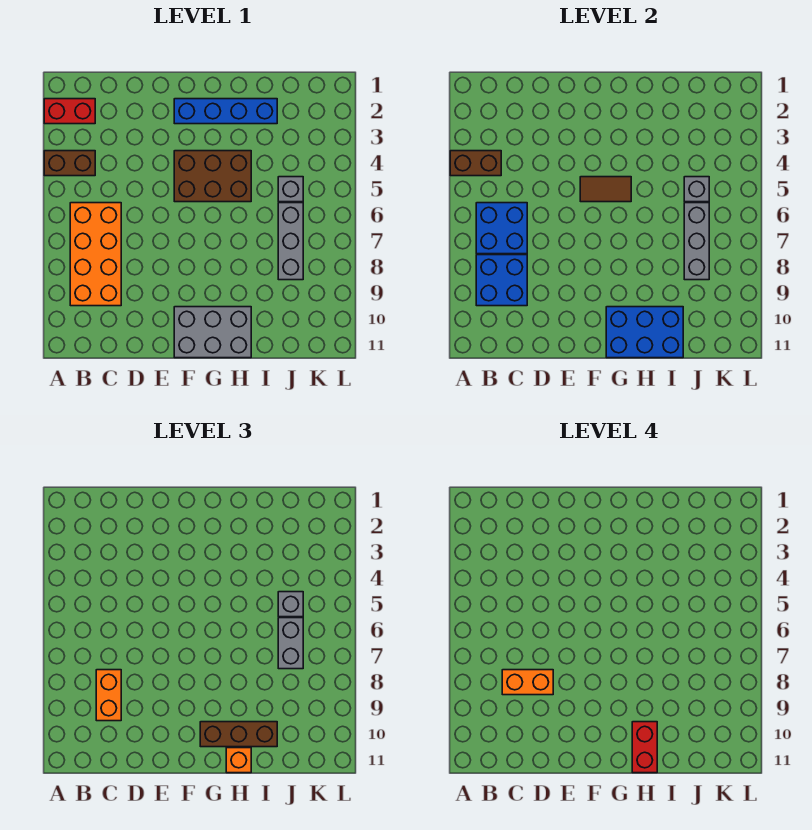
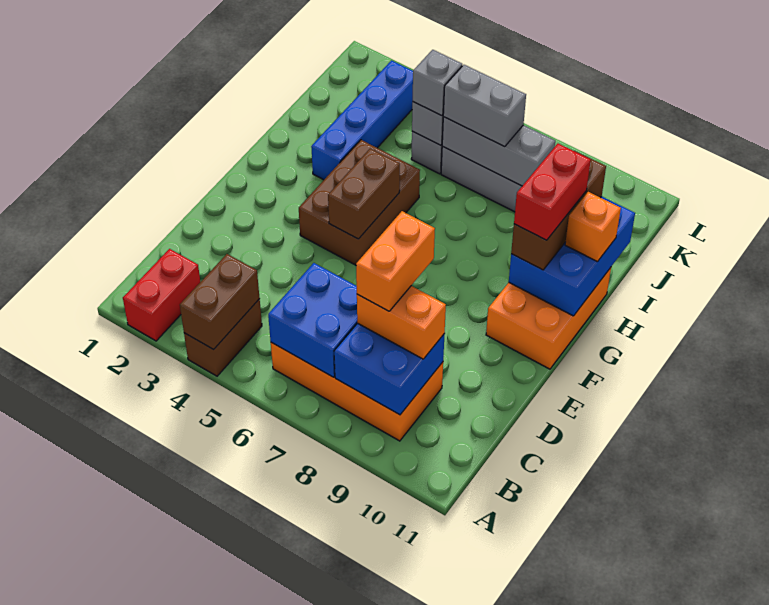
blue brick F2:I2 level 1 -> blue brick H3:K3 level 1
brown tile F5:G5 level 2 -> brown brick F5:G5 level 2
grey brick F10:H11 level 1 -> orange brick F10:H11 level 1
red brick H10:H11 level 4 -> red brick G10:H10 level 4

